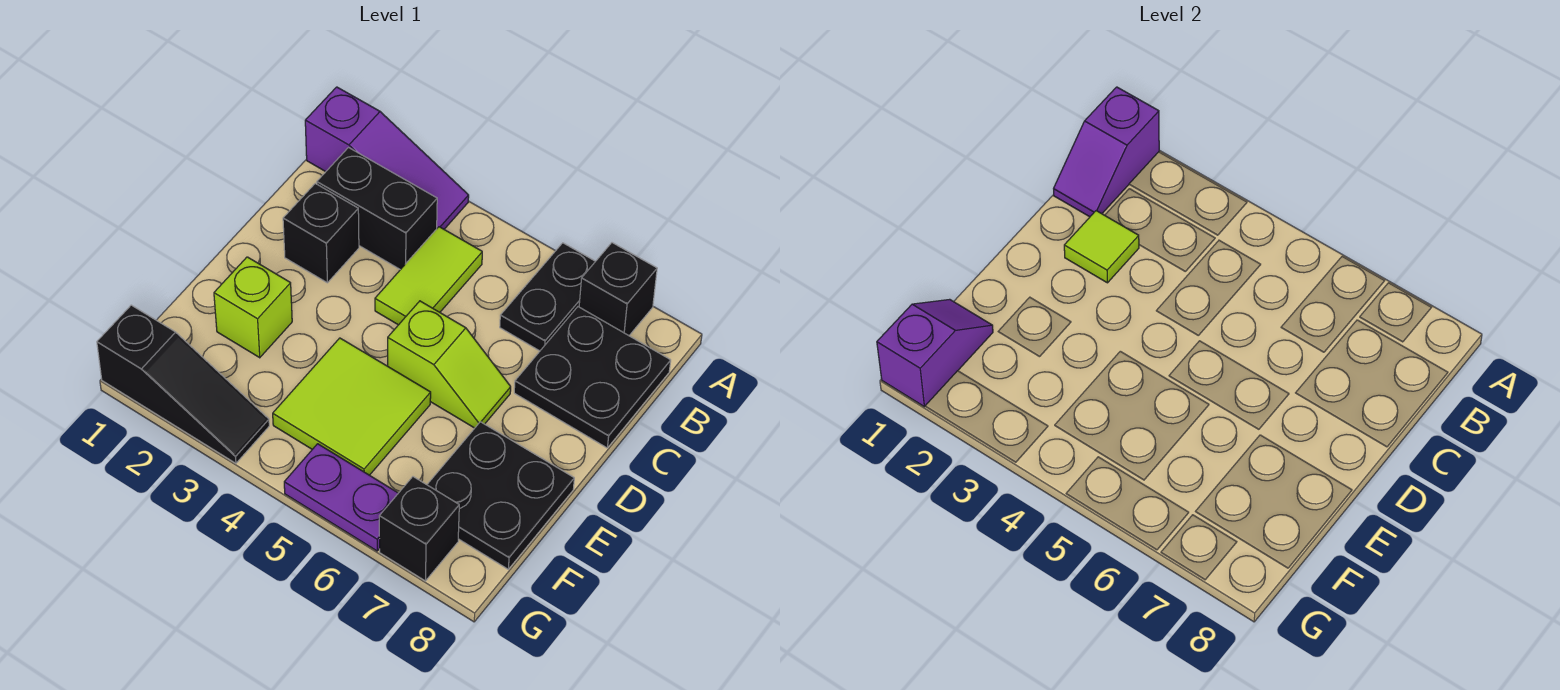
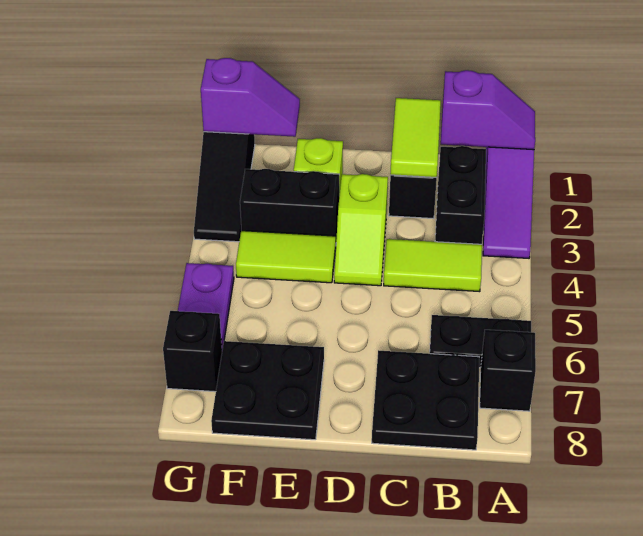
purple slope A1:B1 level 2 top A -> purple slope A1:B1 level 2 top B
lime tile C2 level 2 -> lime tile C1:C2 level 2
lime slope D5:D6 level 1 top 5 -> lime slope D3:D4 level 1 top 3
none -> black brick E3:F3 level 1
lime tile E4:F5 level 1 -> lime tile E4:F4 level 1

